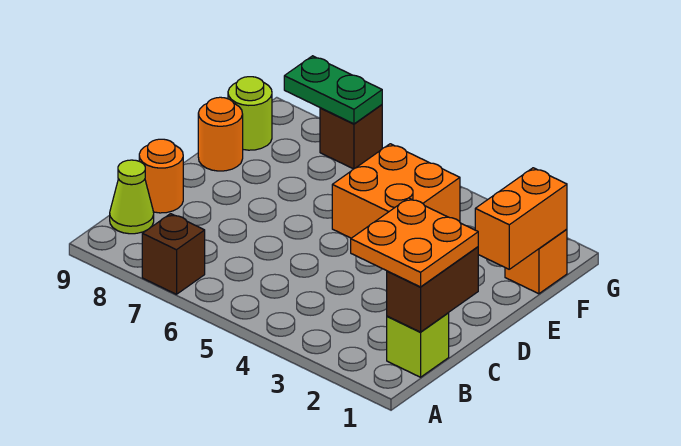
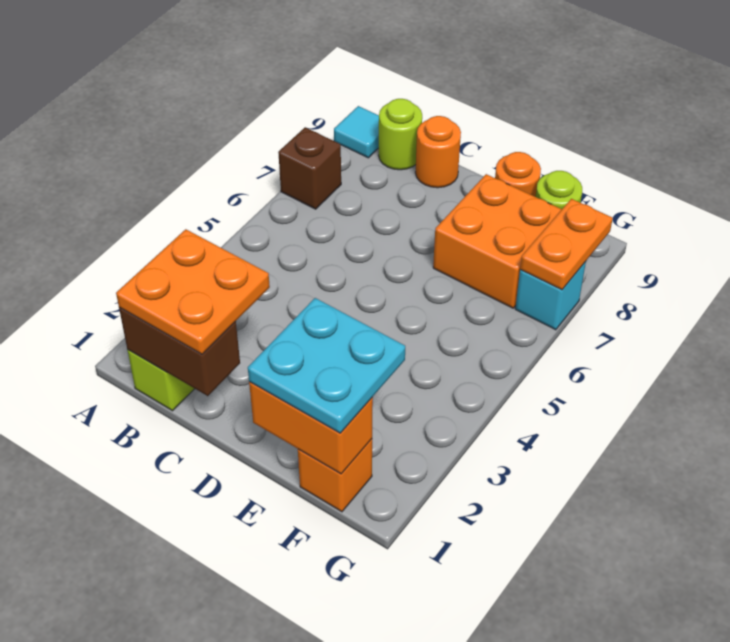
none -> cyan tile A9 level 1
lime cone B9 level 1 -> lime round brick B9 level 1
none -> cyan plate E1:F2 level 3
orange brick E4:F5 level 1 -> orange brick E7:F8 level 1
brown brick G7 level 1 -> cyan brick G7 level 1
green plate G7:G8 level 2 -> orange plate G7:G8 level 2

